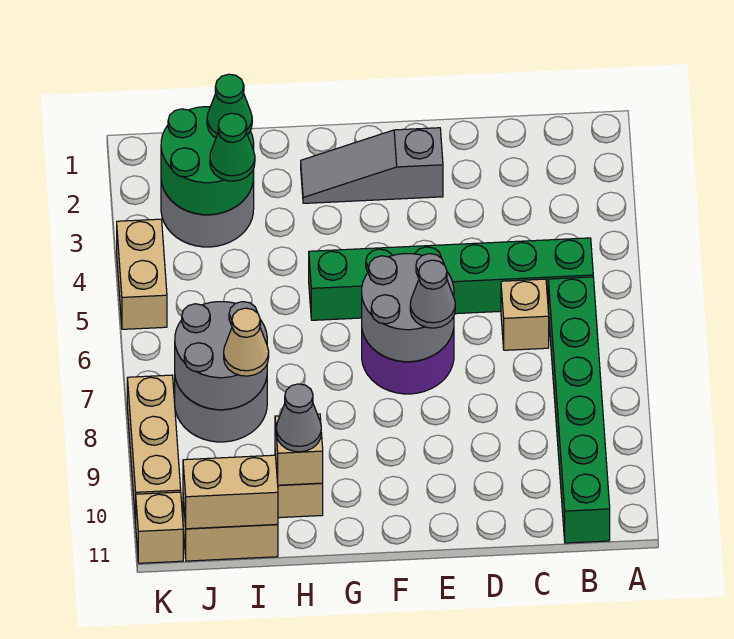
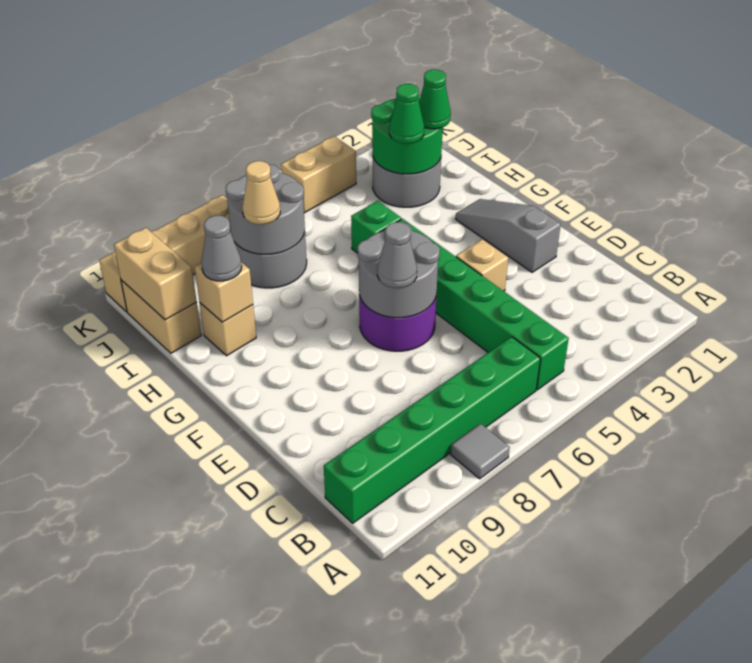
none -> grey tile A8 level 1
tan brick C6 level 1 -> tan brick E4 level 1
none -> green brick H5 level 1

